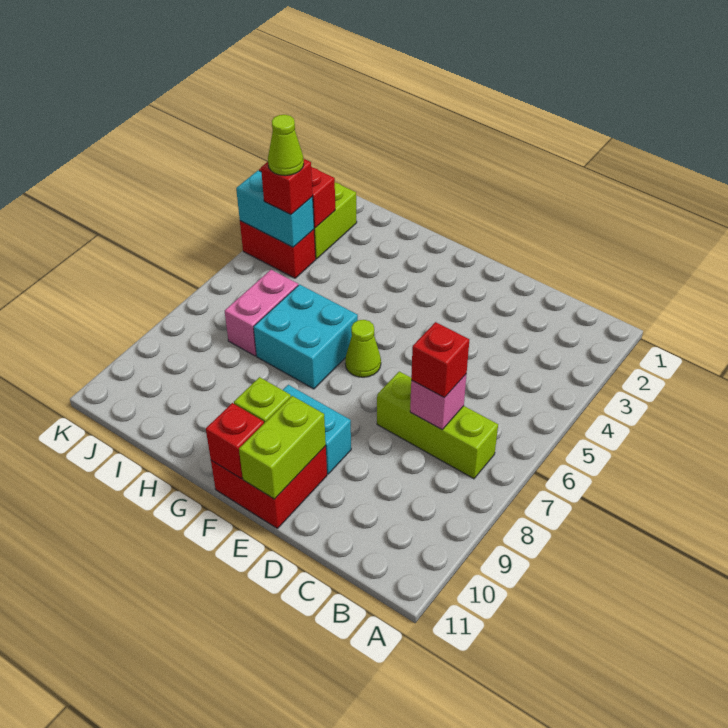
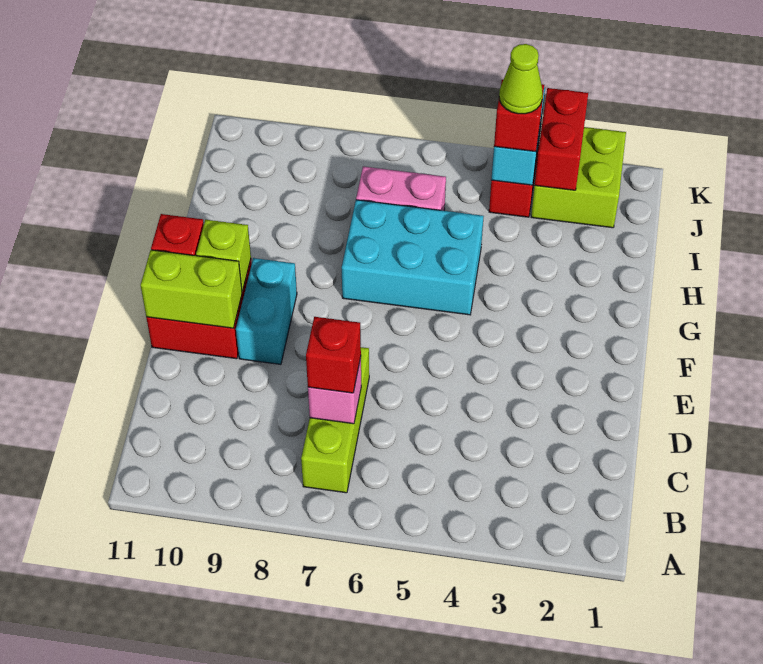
lime cone F6 level 1 -> none
cyan brick G6:H7 level 1 -> cyan brick G5:H7 level 1

